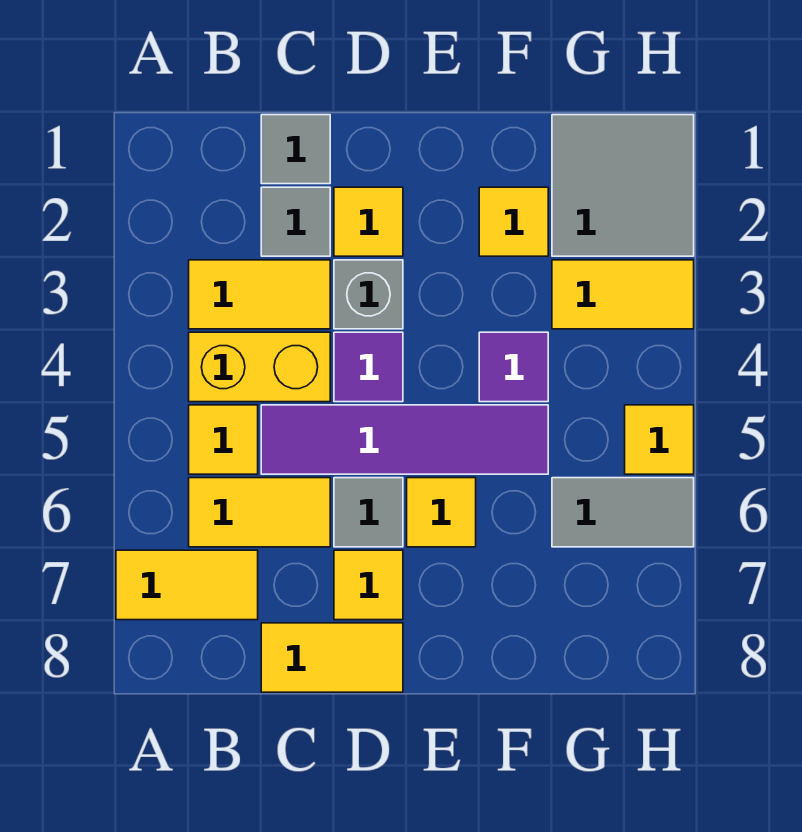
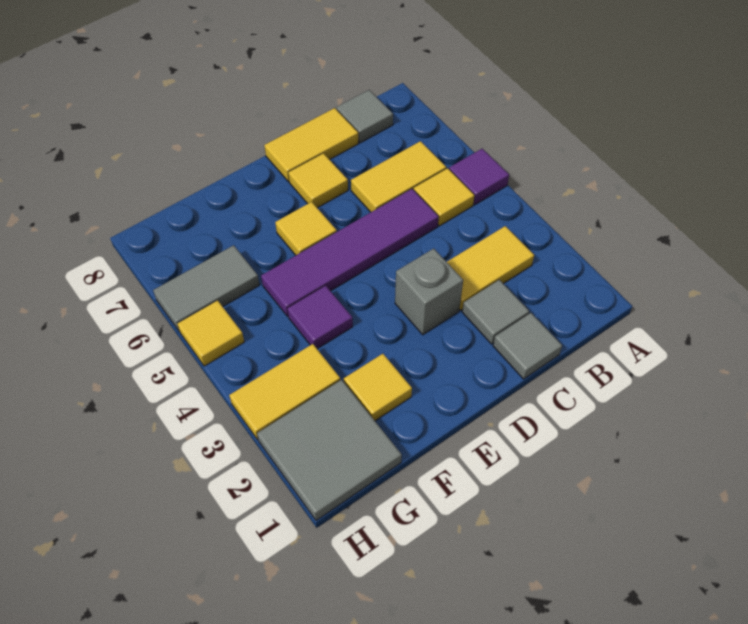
yellow tile A7:B7 level 1 -> none
yellow brick B4:C4 level 1 -> none
yellow tile D2 level 1 -> none
purple tile D4 level 1 -> purple tile A5 level 1
grey tile D6 level 1 -> grey tile B8 level 1

